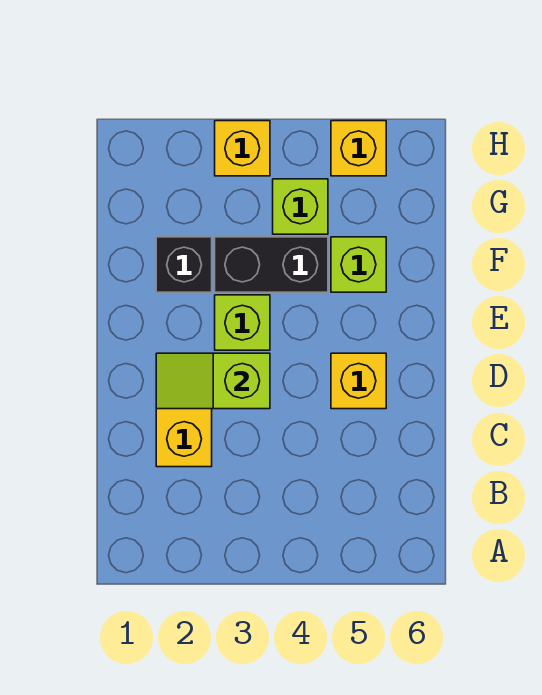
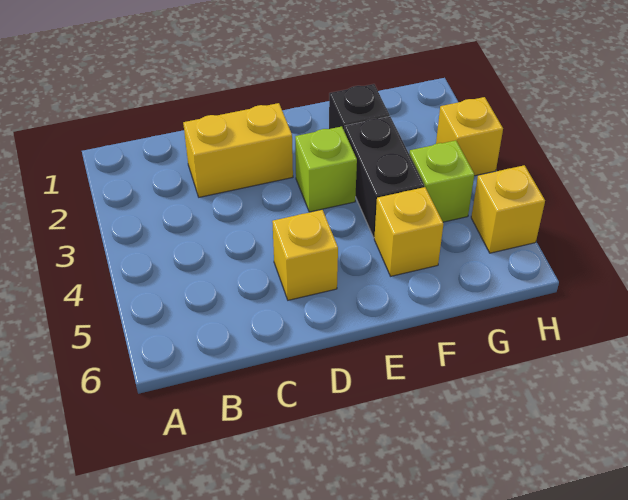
lime slope D2:D3 level 2 top 3 -> none
lime brick F5 level 1 -> yellow brick F5 level 1

